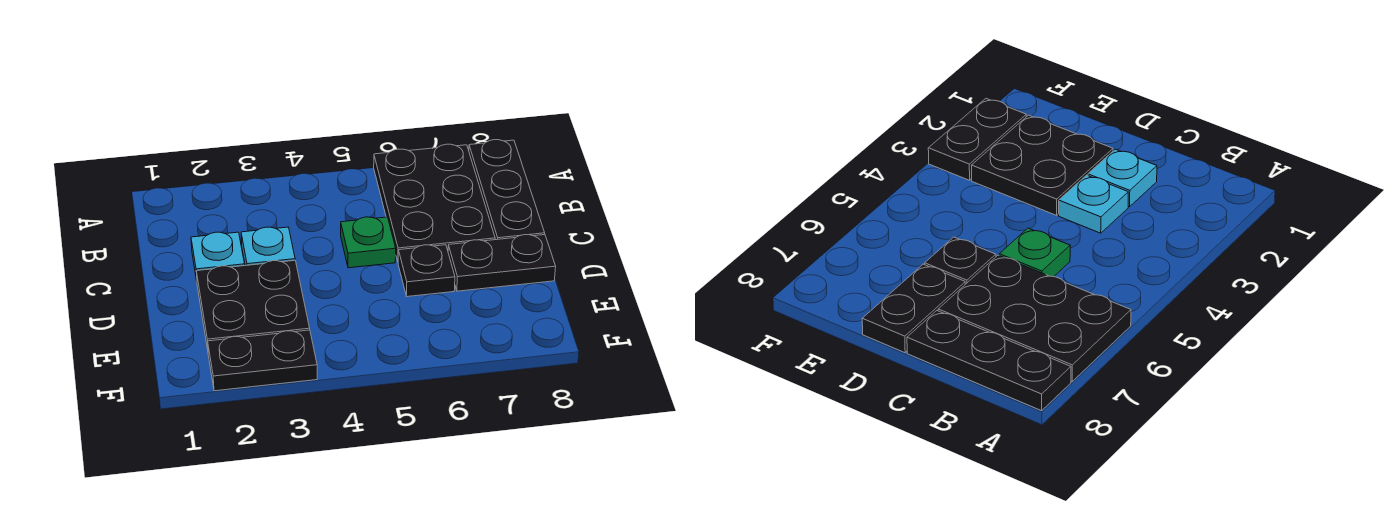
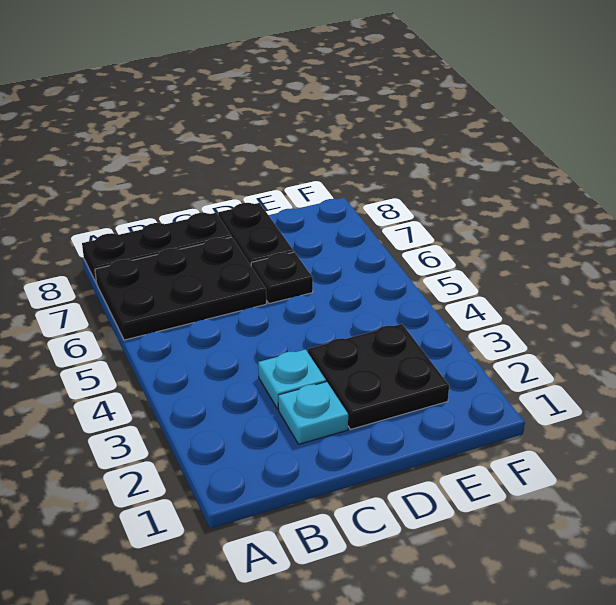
green plate C5 level 1 -> none
black plate F2:F3 level 1 -> none

